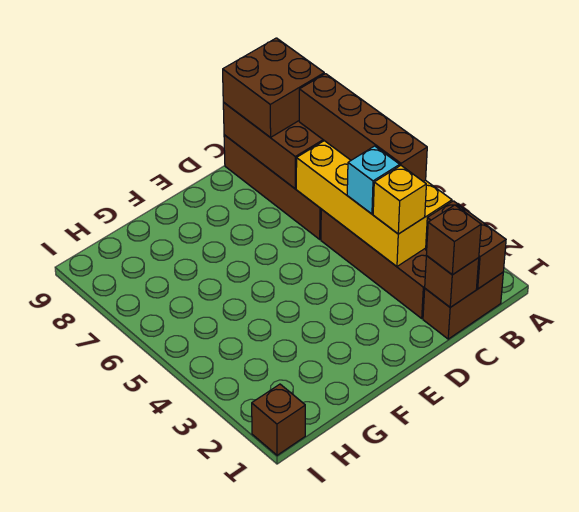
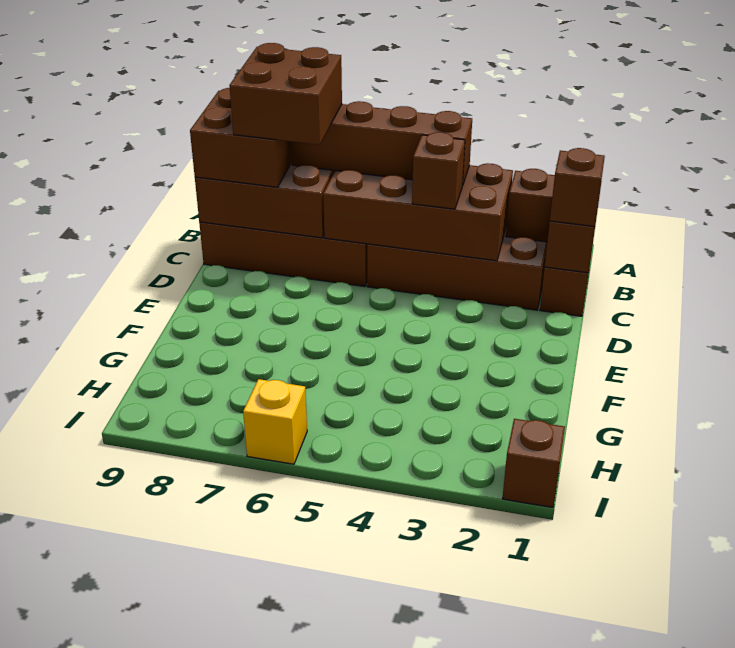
yellow brick B3:C6 level 2 -> brown brick B3:C6 level 2
none -> brown brick B7:C8 level 4
yellow brick C3 level 3 -> yellow brick I6 level 1
cyan brick C4 level 3 -> brown brick C4 level 3

